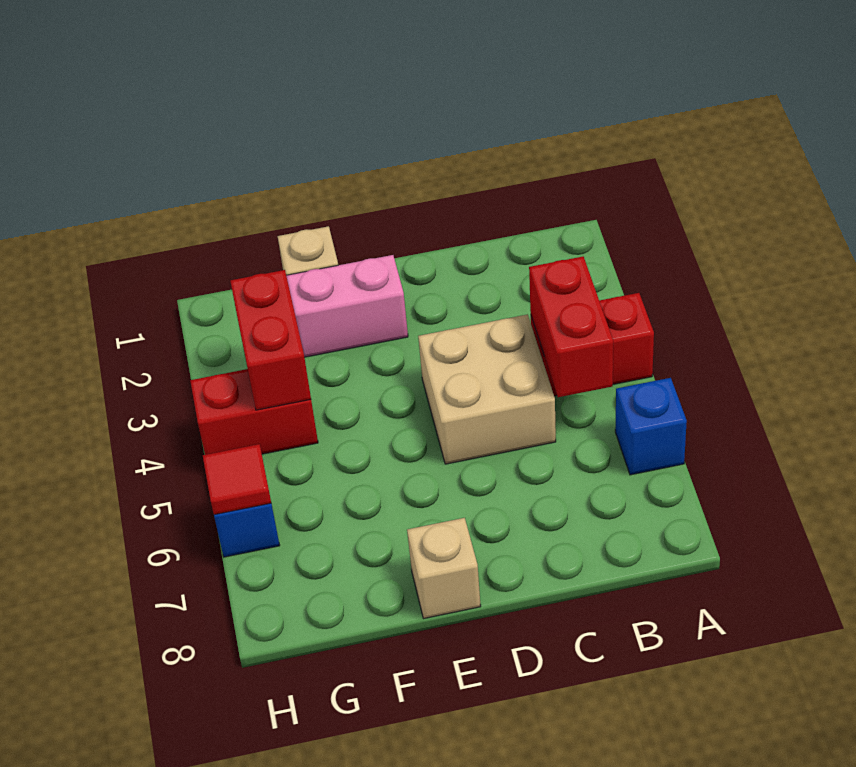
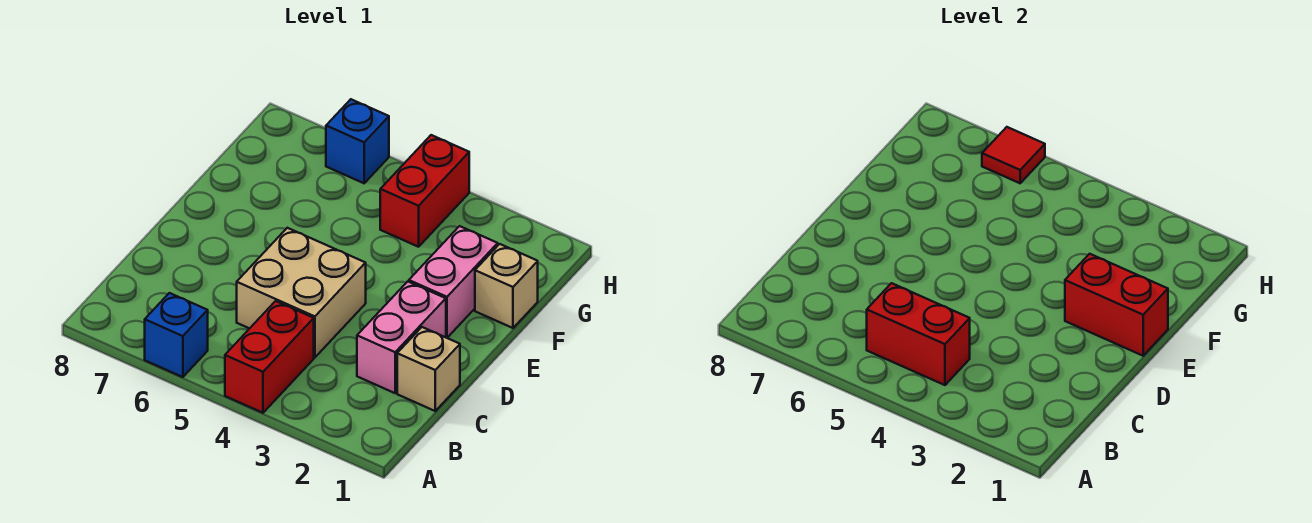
none -> pink brick C2:D2 level 1
tan brick E8 level 1 -> tan brick C1 level 1
red brick G3:G4 level 2 -> red brick E1:E2 level 2

